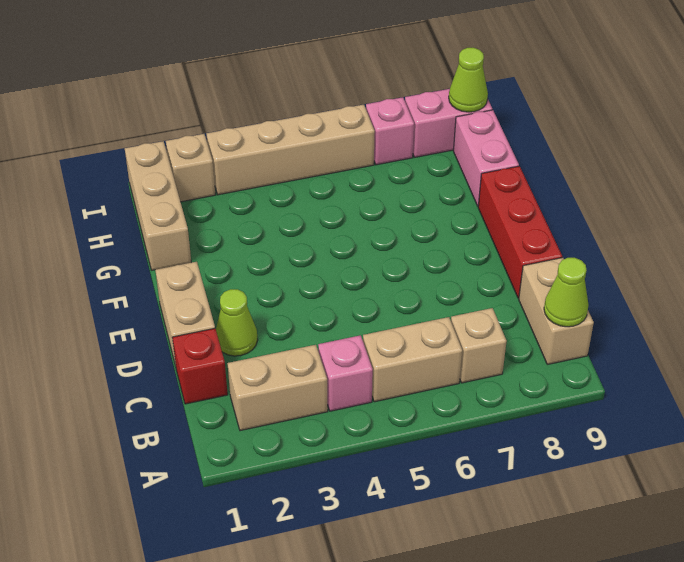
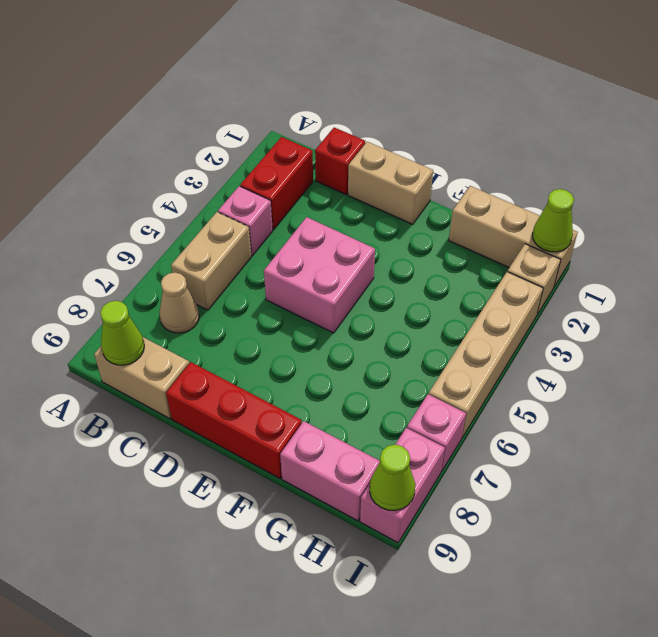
tan brick B2:B3 level 1 -> red brick B2:B3 level 1
tan brick B7 level 1 -> tan cone B7 level 1
lime cone D2 level 1 -> lime cone I1 level 2
none -> pink brick D4:E5 level 1

